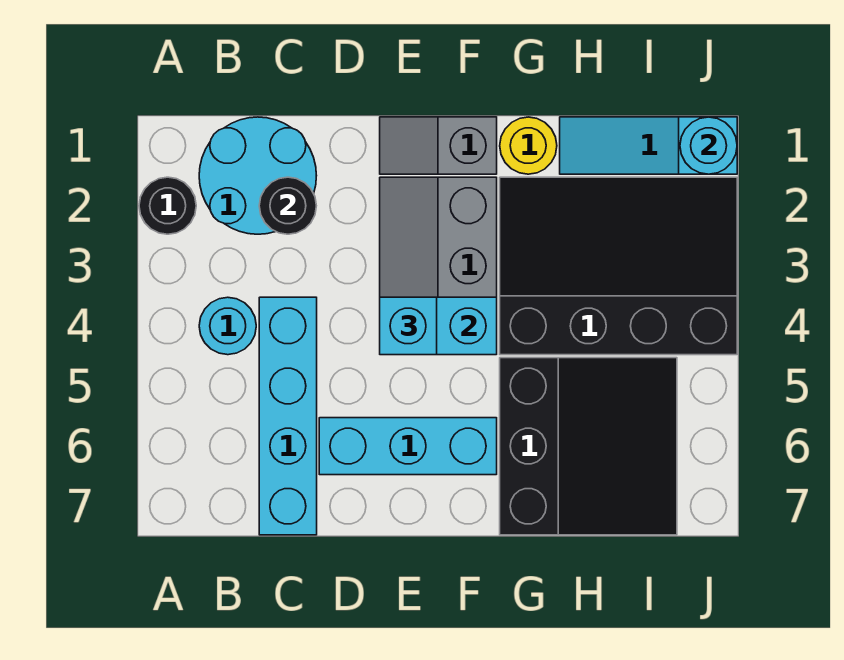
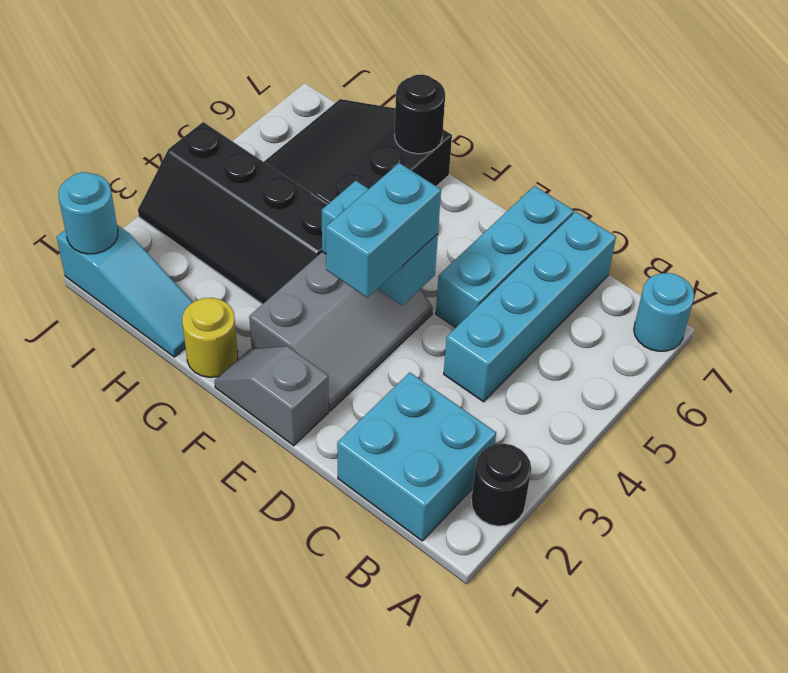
cyan round brick B1:C2 level 1 -> cyan brick B1:C2 level 1
cyan round brick B4 level 1 -> cyan round brick A7 level 1
black round brick C2 level 2 -> black round brick G7 level 2
cyan brick D6:F6 level 1 -> cyan brick D5:D7 level 1
grey slope E1:F1 level 1 top F -> grey slope E1:F1 level 1 top E
cyan brick E4 level 3 -> cyan brick E3:E4 level 3
black slope G2:J4 level 1 top 4 -> black slope G3:J4 level 1 top 4

